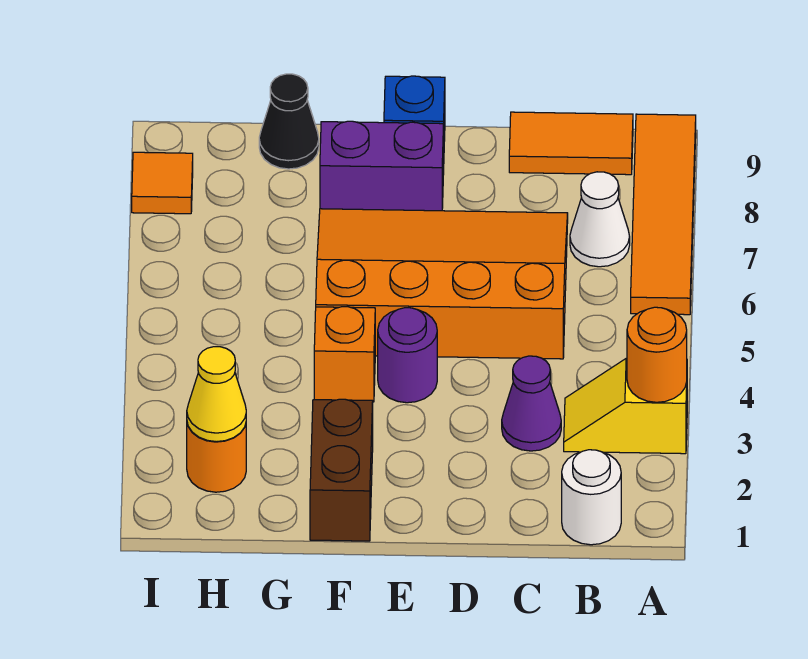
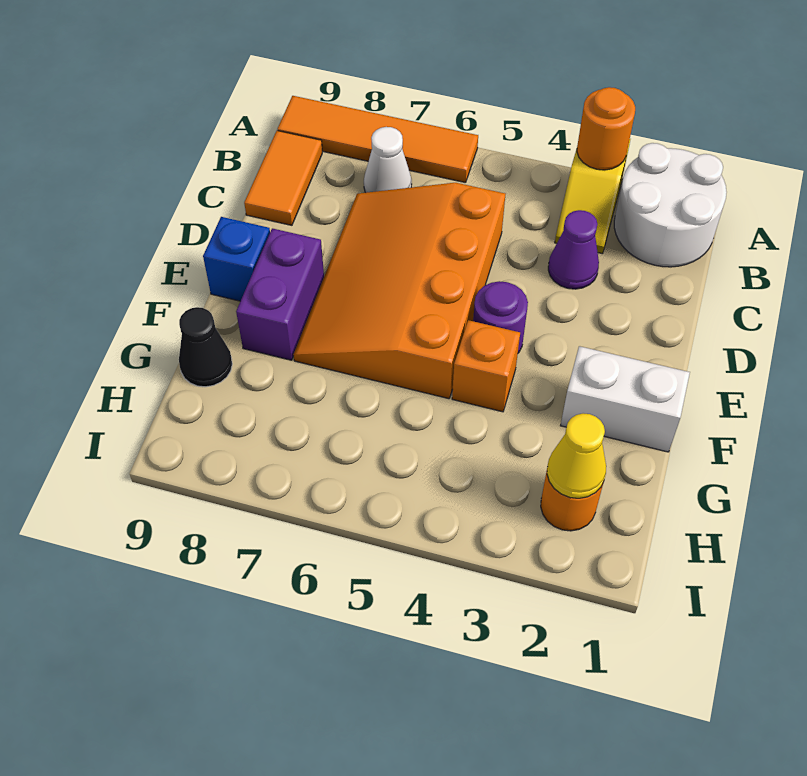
white round brick B1 level 1 -> white round brick A1:B2 level 1
brown brick F1:F2 level 1 -> white brick F1:F2 level 1
orange tile I8 level 1 -> none

